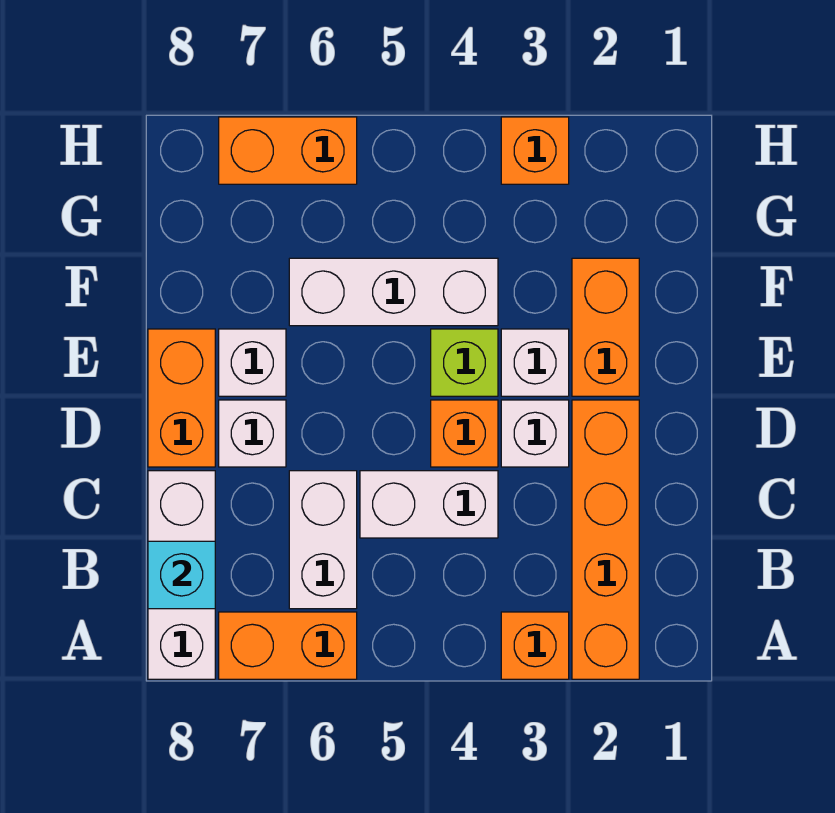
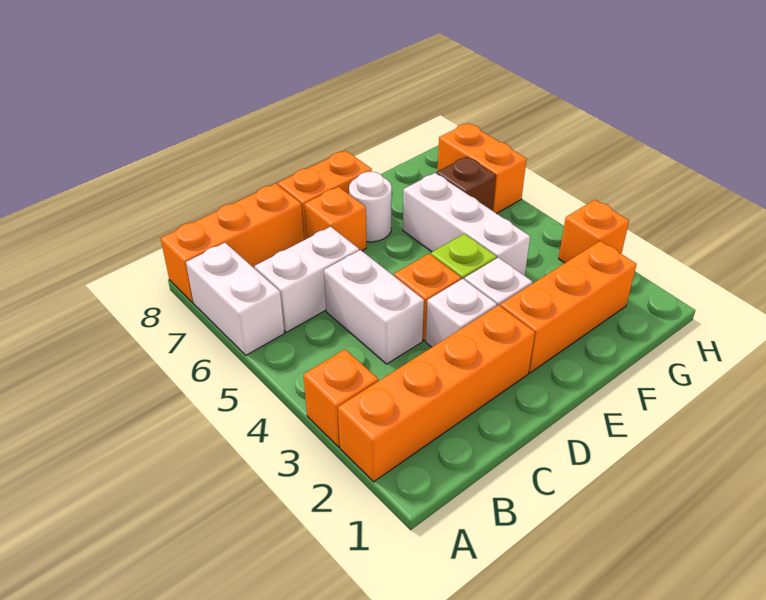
orange brick A6:A7 level 1 -> white brick A6:A7 level 1
white brick A8:C8 level 1 -> orange brick A8:C8 level 1
cyan brick B8 level 2 -> none
white brick D7 level 1 -> orange brick D7 level 1
orange brick E2:F2 level 1 -> orange brick E2:G2 level 1
white brick E7 level 1 -> white round brick E7 level 1
none -> brown brick G6 level 1

